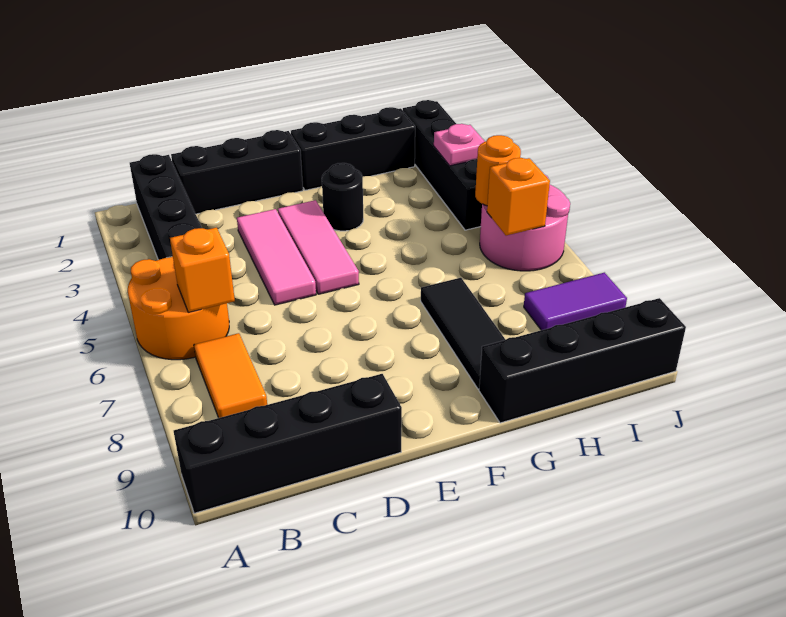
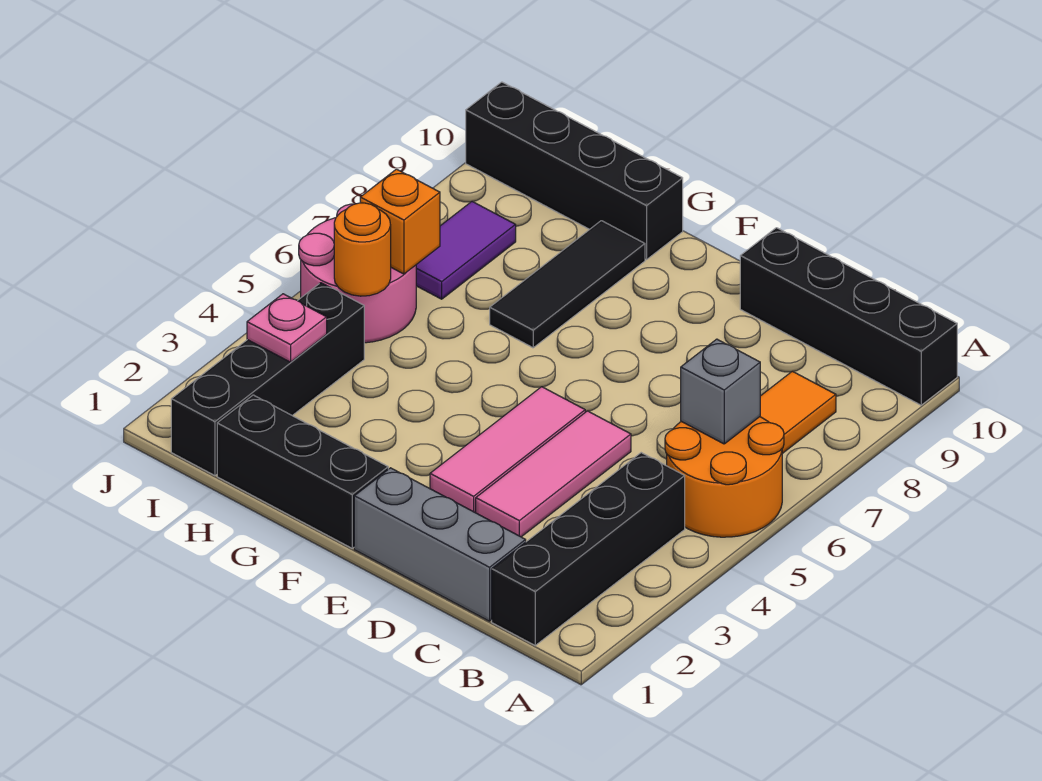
orange brick B6 level 2 -> grey brick B6 level 2
black brick C1:E1 level 1 -> grey brick C1:E1 level 1
black round brick F3 level 1 -> none
purple tile I8:J8 level 1 -> purple tile I7:I8 level 1

